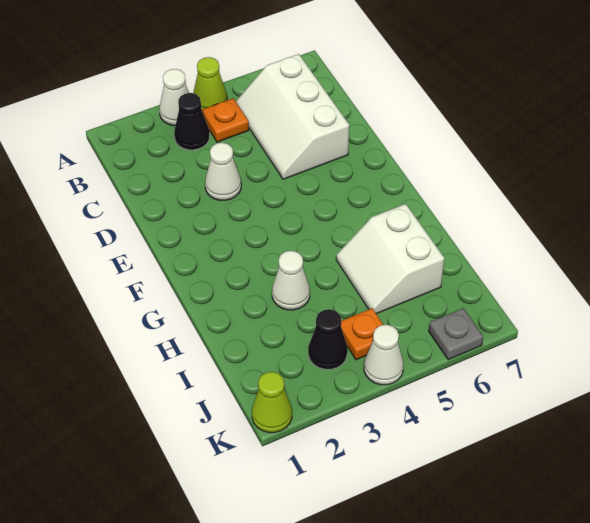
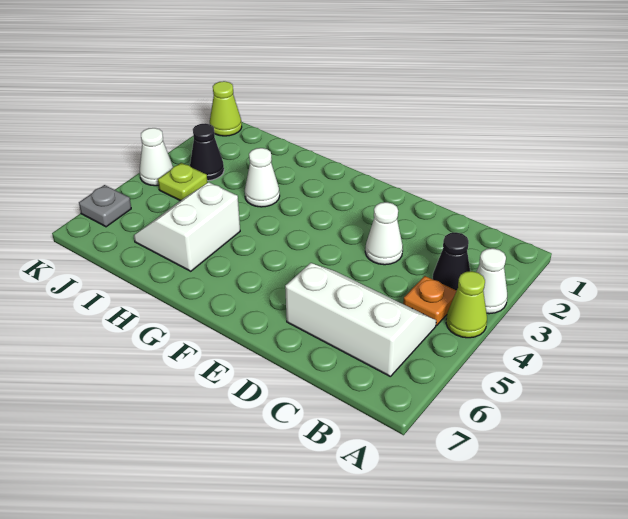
white slope H5:I6 level 1 top 6 -> white slope H5:I6 level 1 top H
orange plate J4 level 1 -> lime plate J4 level 1

